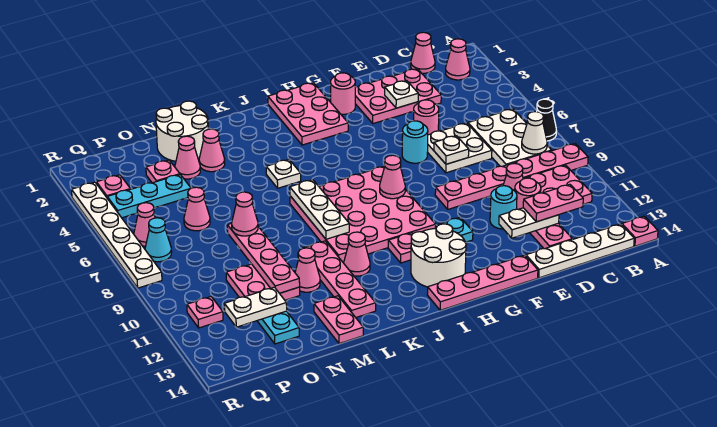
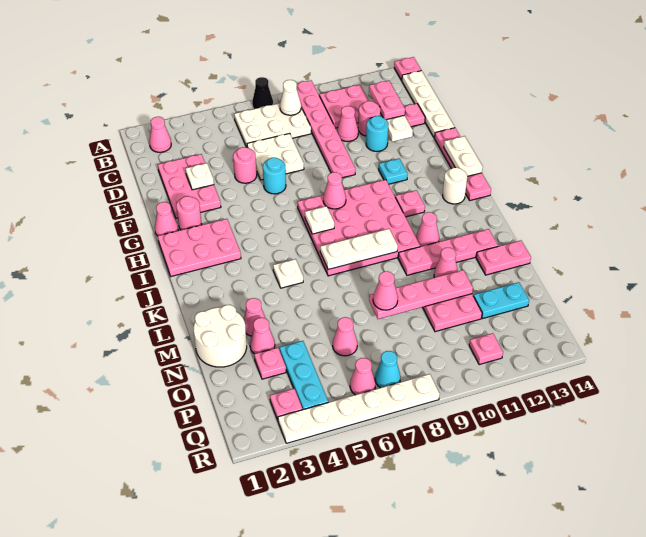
pink cone C1 level 1 -> pink cone G1 level 1
white plate E7 level 2 -> white plate I7 level 2
white round brick H12:I13 level 1 -> white round brick I13 level 1
white plate O12:P12 level 2 -> white plate G14:H14 level 2

